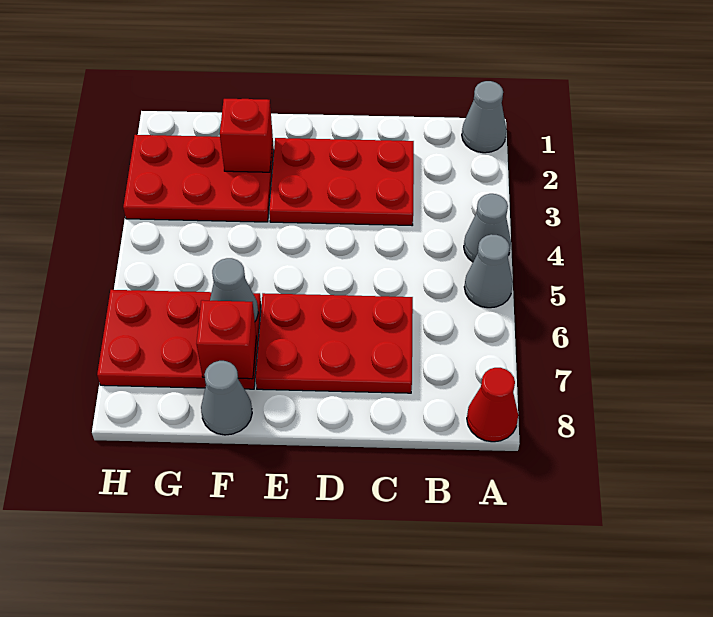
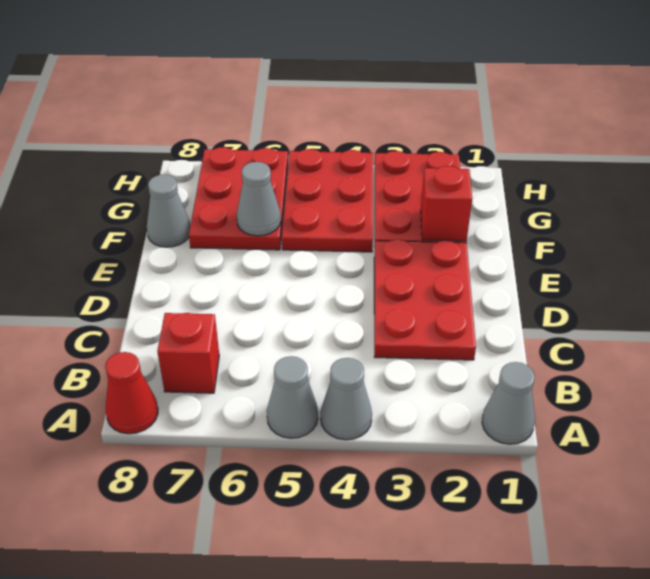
red plate C6:E7 level 1 -> red plate F4:H5 level 1
red brick F7 level 2 -> red brick B7 level 1

